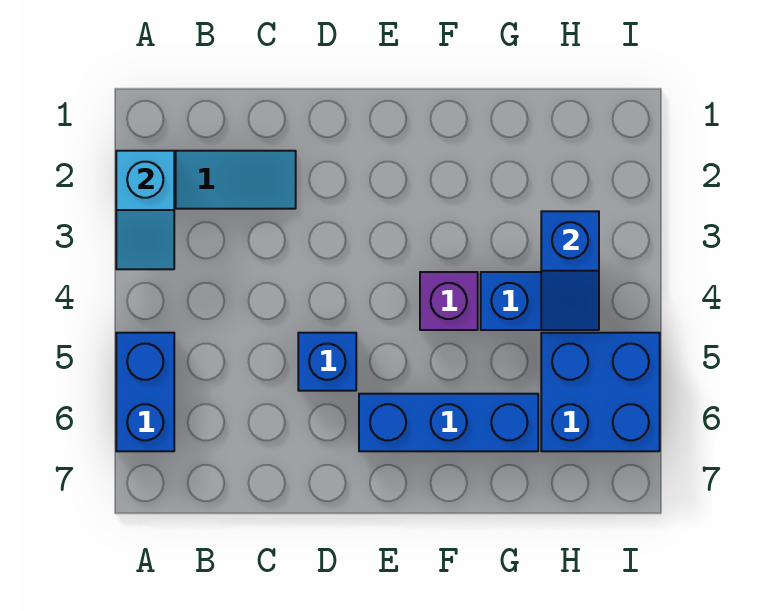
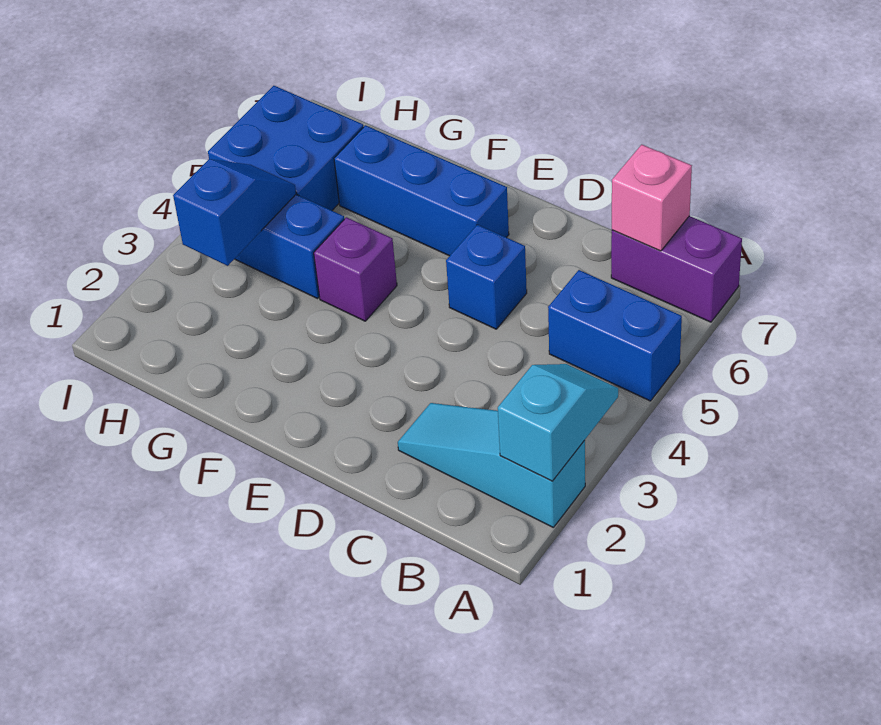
blue brick A5:A6 level 1 -> blue brick A5:B5 level 1
none -> purple brick A7:B7 level 1
none -> pink brick B7 level 2

